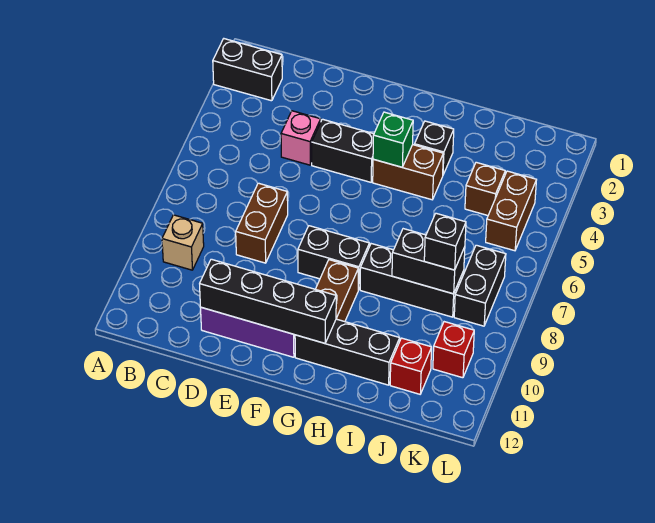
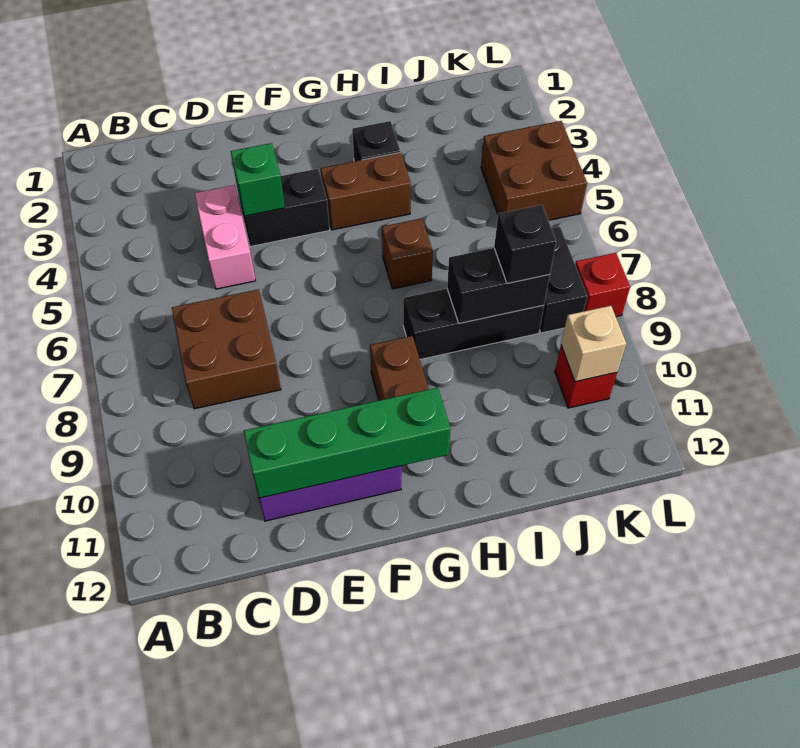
black brick A2:B2 level 1 -> none
tan brick B9 level 1 -> tan brick K10 level 2
pink brick D4 level 1 -> pink brick D4:D5 level 1
brown brick D7:D8 level 1 -> brown brick C7:D8 level 1
black brick D11:G11 level 2 -> green brick D11:G11 level 2
black brick F8:G8 level 1 -> none
green brick G4 level 2 -> green brick E4 level 2
black brick G11:I11 level 1 -> none
brown brick J4 level 1 -> brown brick H6 level 1
red brick J11 level 1 -> red brick L8 level 1
brown brick K4:K5 level 1 -> brown brick K4:L5 level 1

